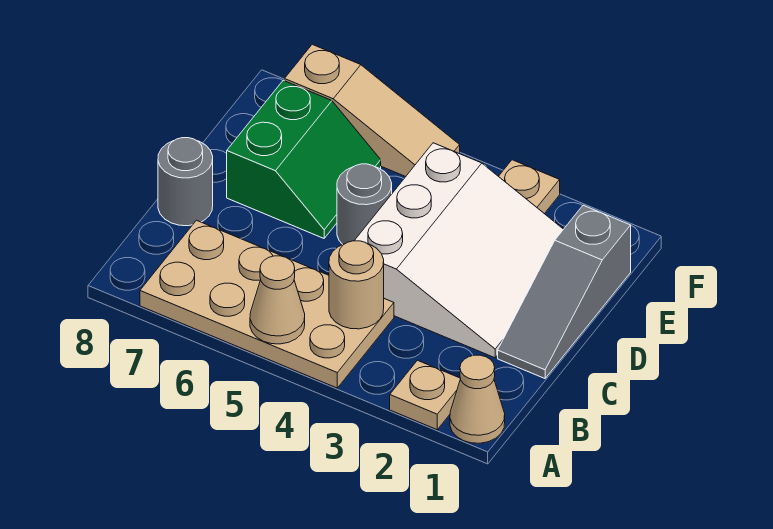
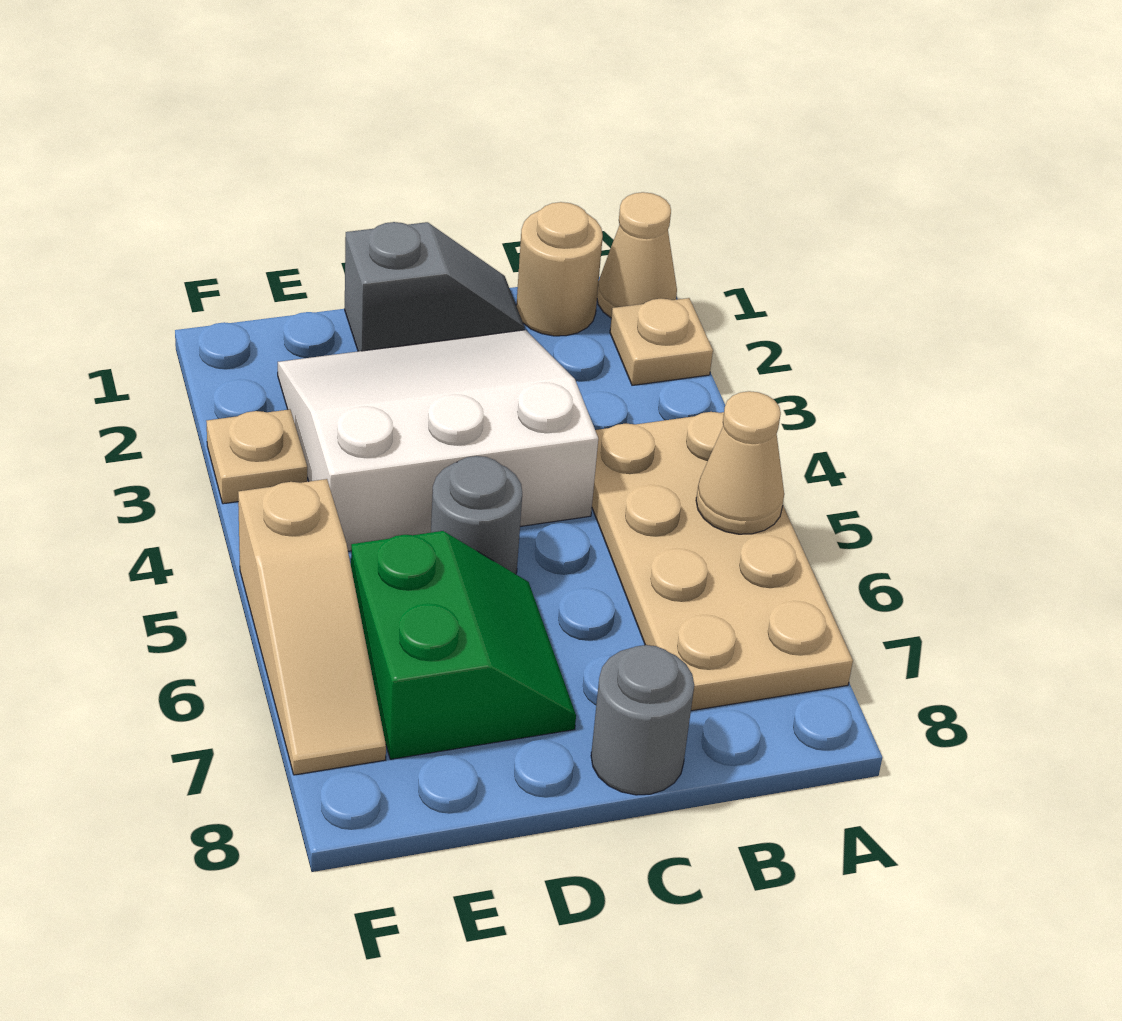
tan round brick B4 level 2 -> tan round brick B1 level 1
grey slope C1:E1 level 1 top E -> grey slope C1:D1 level 1 top D
green slope D6:E7 level 1 top 7 -> green slope D6:E7 level 1 top E
tan slope F5:F7 level 1 top 7 -> tan slope F5:F7 level 1 top 5

